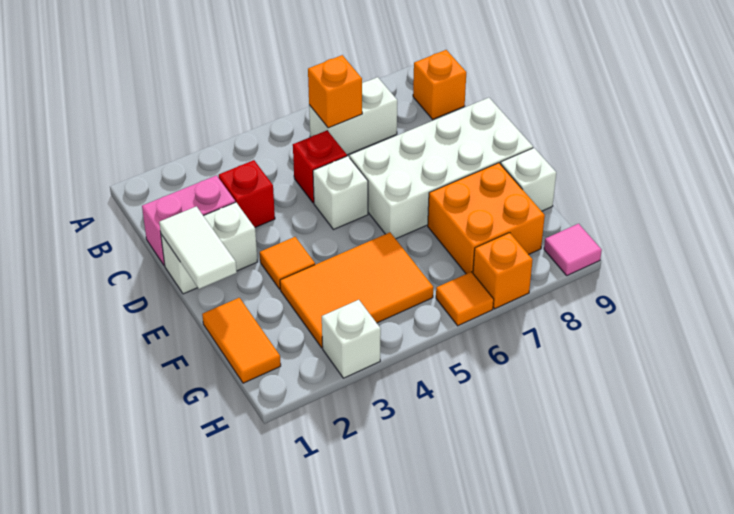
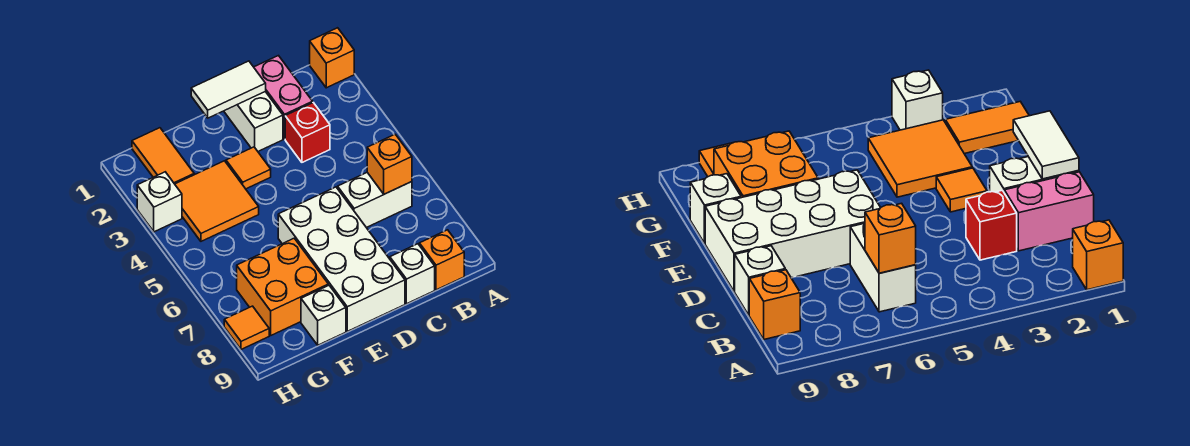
white brick B6:B7 level 1 -> white brick B6:C6 level 1
red brick C5 level 1 -> none
white brick D5 level 1 -> white brick C9 level 1
orange tile F1:G1 level 1 -> orange tile G1:G2 level 1
orange tile F3:G5 level 1 -> orange tile F3:G4 level 1
orange tile H6 level 1 -> orange tile H8 level 1
orange brick H7 level 1 -> orange brick A1 level 1
pink tile H9 level 1 -> none

